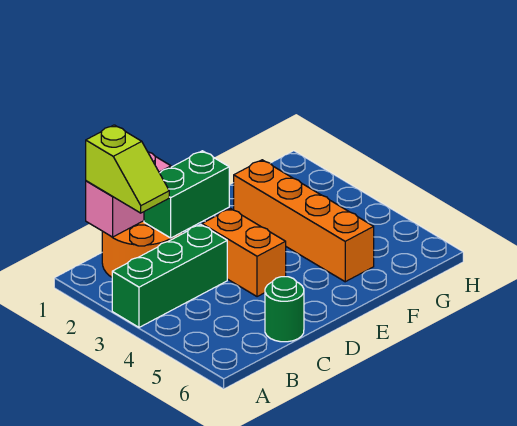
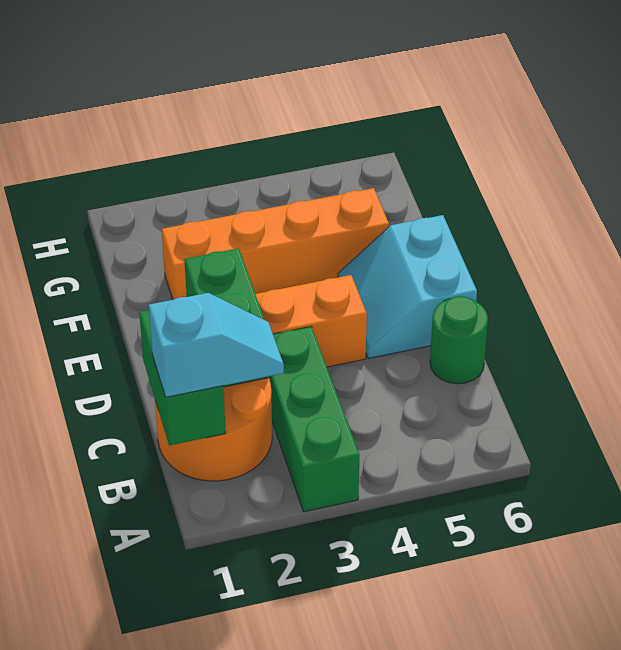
pink brick B1:C1 level 2 -> green brick B1:C1 level 2
lime slope B1:B2 level 3 top 1 -> cyan slope B1:B2 level 3 top 1
none -> cyan slope D5:E6 level 1 top 6

